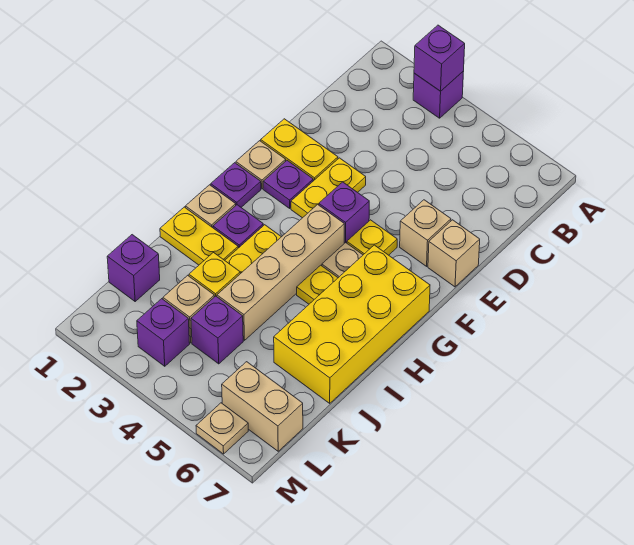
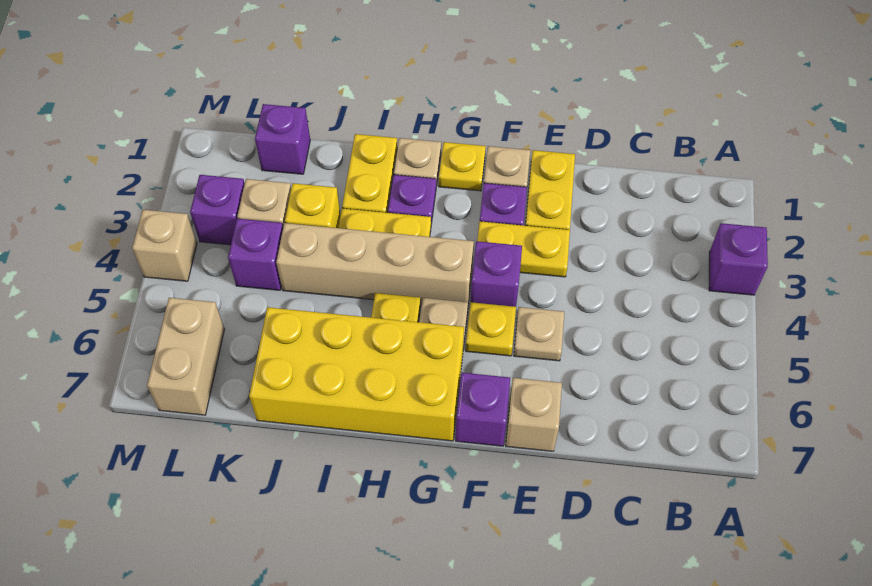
purple brick A3 level 2 -> purple brick F7 level 1
tan brick E6 level 1 -> tan brick M4 level 1
purple plate G1 level 1 -> yellow plate G1 level 1
tan plate M6 level 1 -> tan plate E5 level 1

